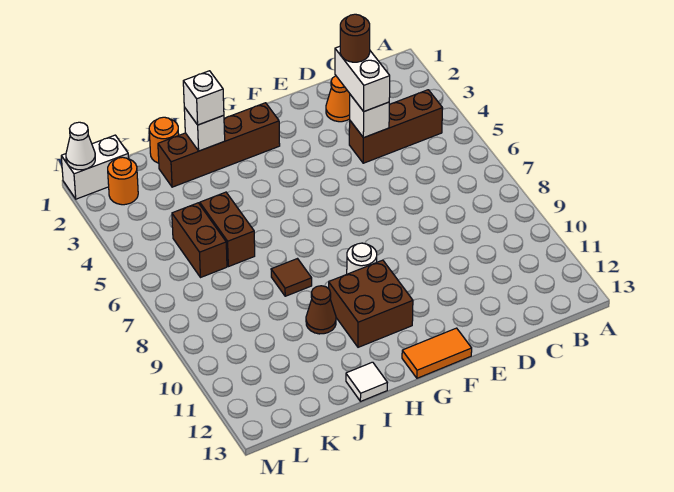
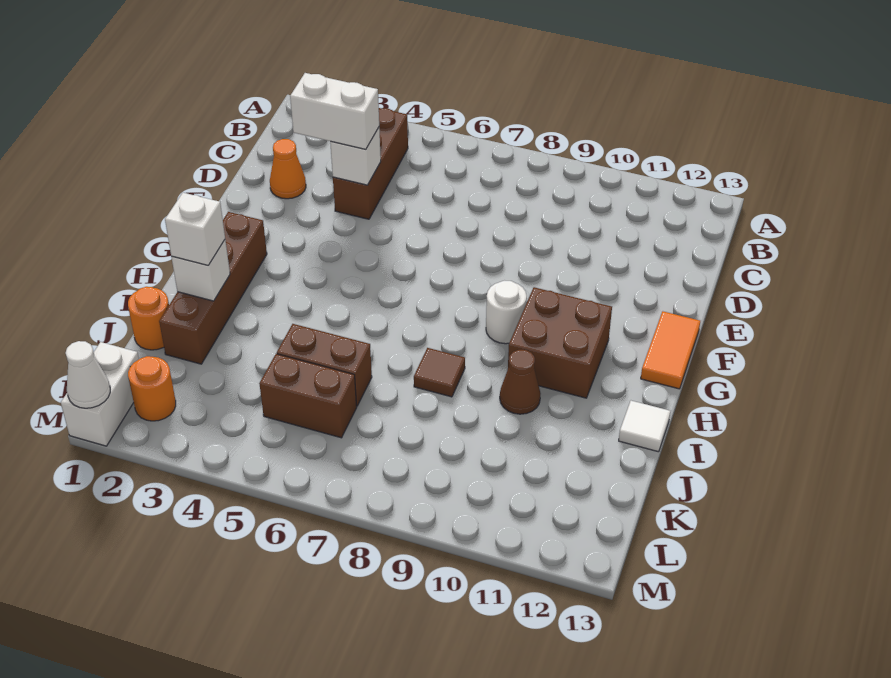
brown round brick D3 level 4 -> none

